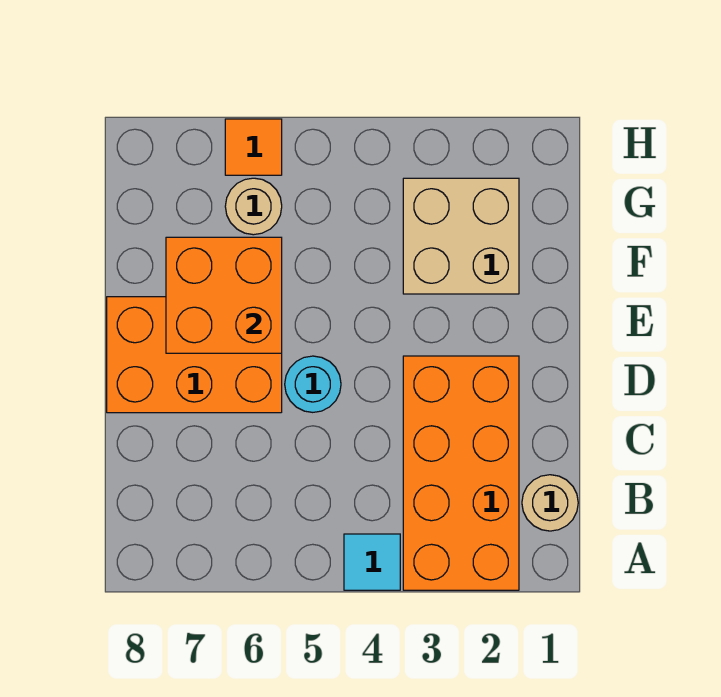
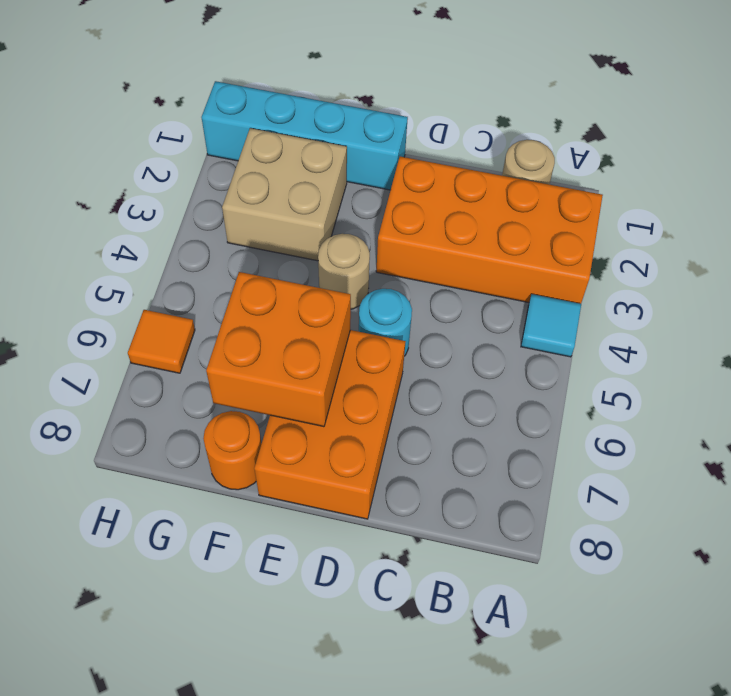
none -> cyan brick E1:H1 level 1
none -> orange round brick F8 level 1
tan round brick G6 level 1 -> tan round brick E4 level 1

